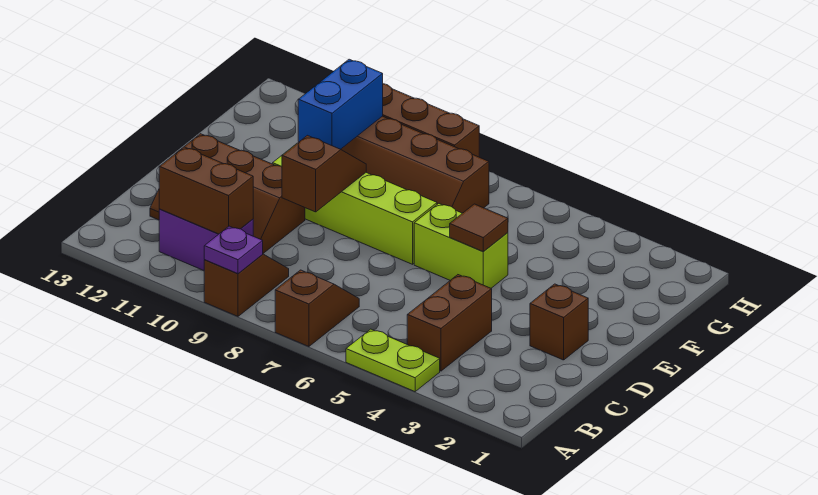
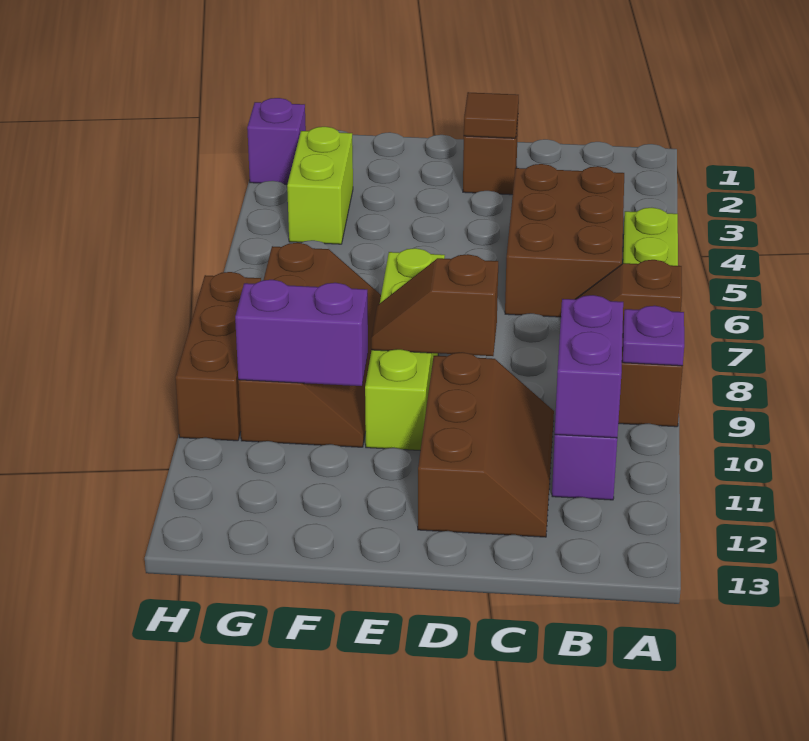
brown brick B4:C4 level 1 -> brown brick B4:C6 level 1
brown brick B10:B11 level 2 -> purple brick B10:B11 level 2
lime brick E5:E6 level 1 -> lime brick G3:G4 level 1
brown tile E5 level 2 -> brown tile D2 level 2
blue brick F10:G10 level 2 -> purple brick F10:G10 level 2
none -> purple brick H2 level 1

